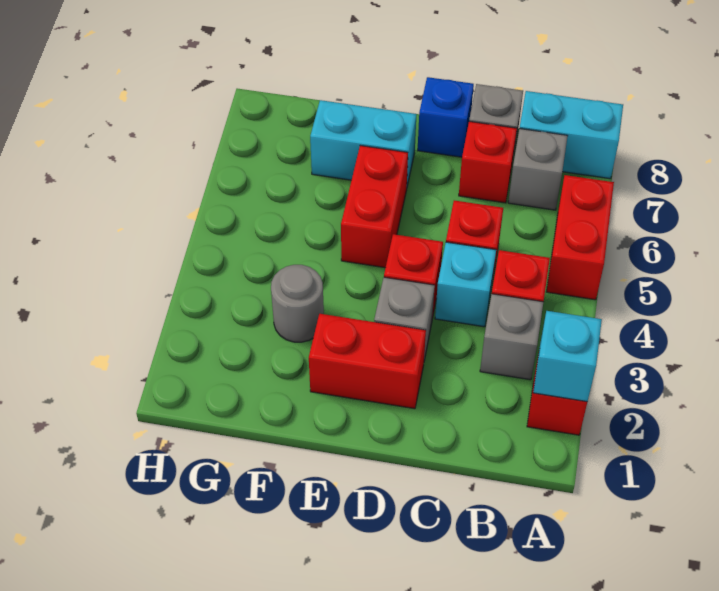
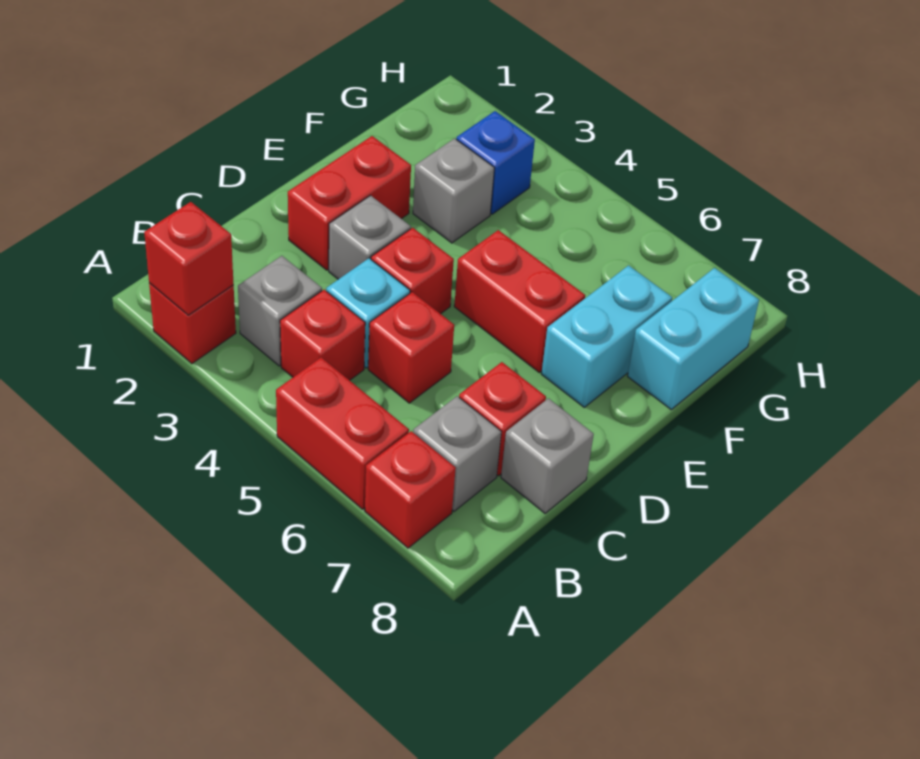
cyan brick A2 level 2 -> red brick A2 level 2
none -> red brick A7 level 1
cyan brick A8:B8 level 1 -> cyan brick F8:G8 level 1
blue brick D8 level 1 -> blue brick G3 level 1
grey round brick F3 level 1 -> grey brick F3 level 1

